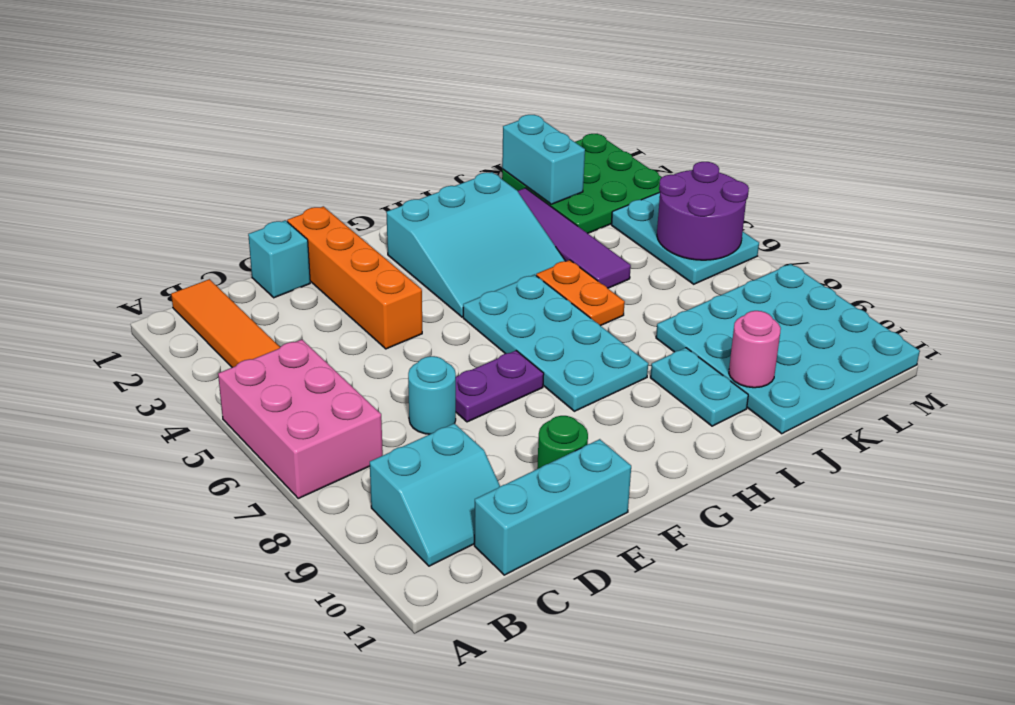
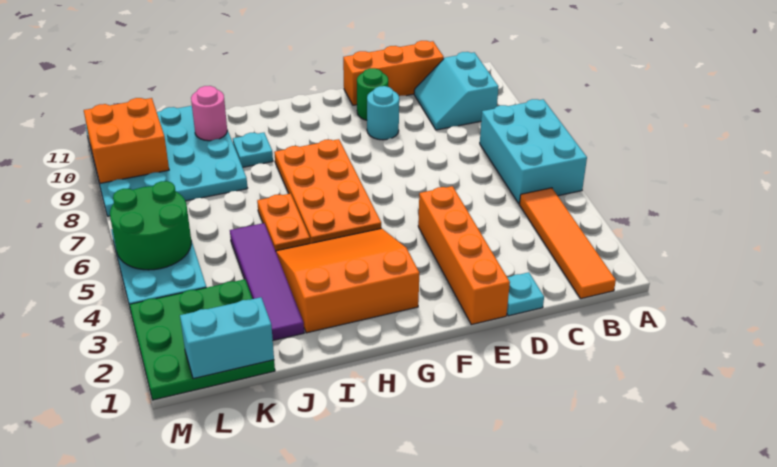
pink brick A5:B7 level 1 -> cyan brick A5:B7 level 1
cyan slope B9:C10 level 1 top 9 -> cyan slope B9:C10 level 1 top B
cyan brick C11:E11 level 1 -> orange brick C11:E11 level 1
cyan brick D1 level 1 -> cyan plate D1 level 1
cyan round brick D7 level 1 -> cyan round brick E9 level 1
purple plate E7:F7 level 1 -> none
cyan slope G2:I4 level 1 top 2 -> orange slope G2:I4 level 1 top 2
cyan plate G5:H8 level 1 -> orange plate G5:H8 level 1
cyan plate I9:I10 level 1 -> cyan plate I9 level 1
cyan brick K1:K2 level 2 -> cyan brick K1:L1 level 2
purple round brick L5:M6 level 2 -> green round brick L5:M6 level 2
none -> orange brick L9:M10 level 2

